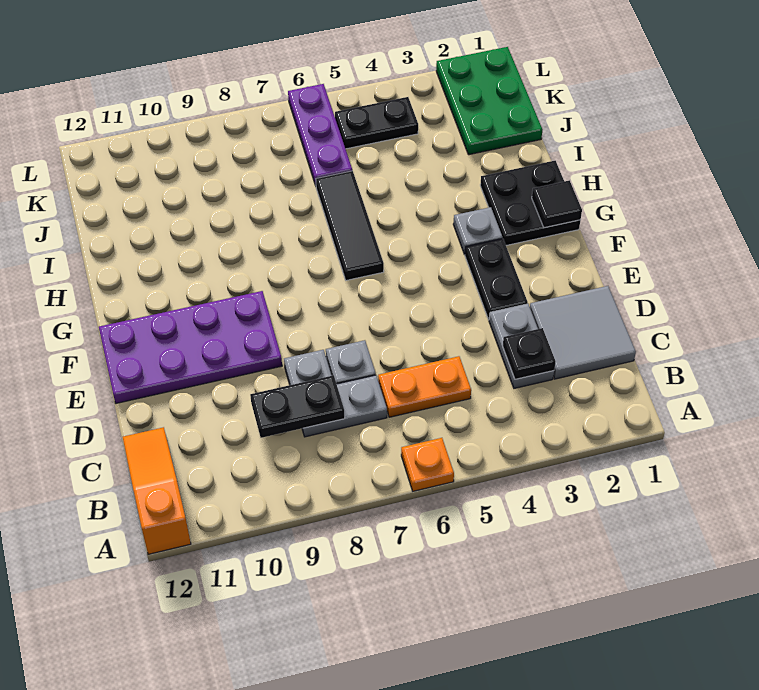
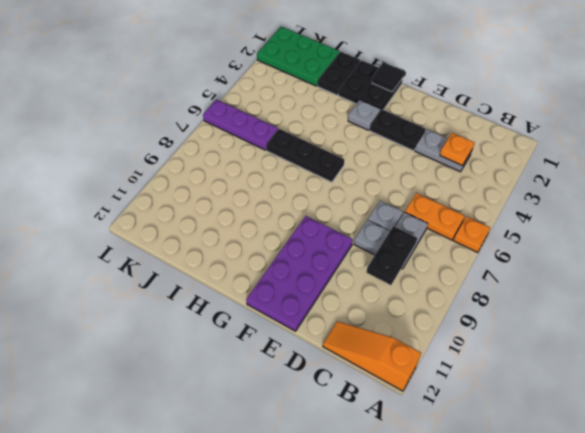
grey tile C1:D2 level 1 -> none
black plate C3 level 2 -> orange plate C3 level 2
orange plate C5:C6 level 1 -> orange plate B6:C6 level 1
black tile G6:I6 level 1 -> black plate G6:I6 level 1
black plate K4:K5 level 1 -> black plate I1:I2 level 1

